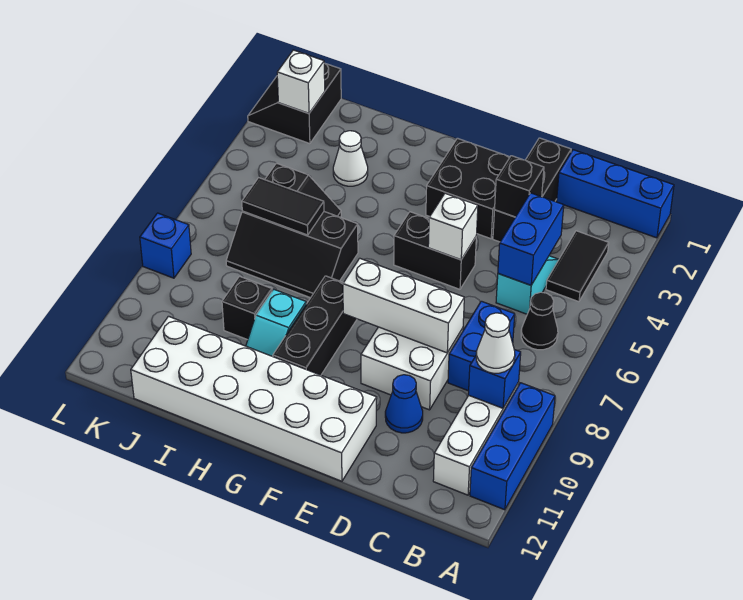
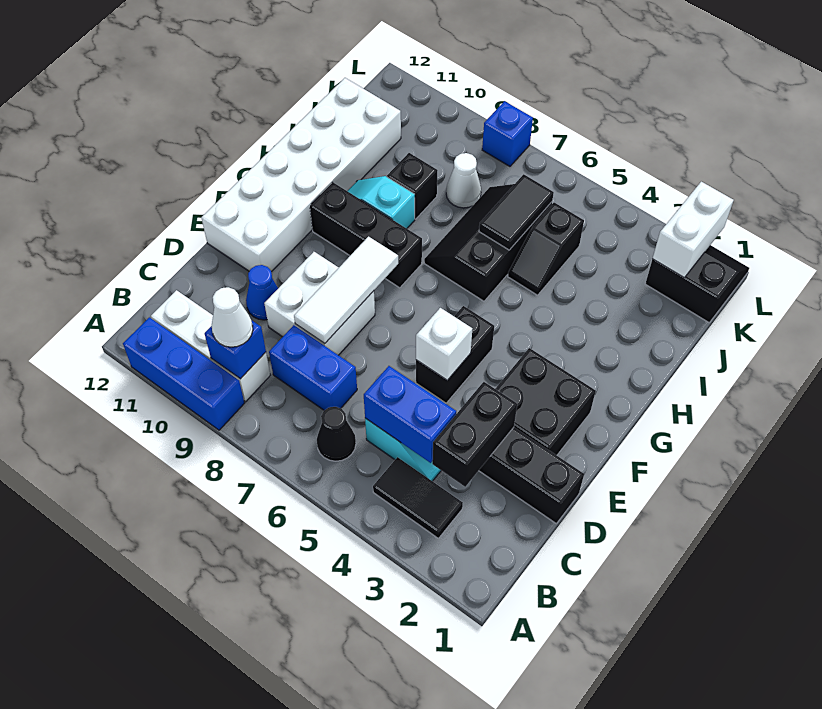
blue brick A1:C1 level 1 -> none
black brick D3 level 2 -> black brick C3:D3 level 2
white brick D8:F8 level 2 -> white tile D8:F8 level 2
white cone I3 level 1 -> white cone J8 level 1
white brick K2 level 2 -> white brick K2:L2 level 2

